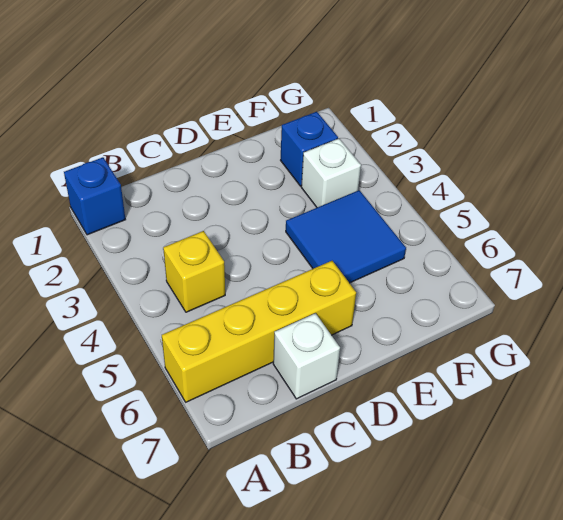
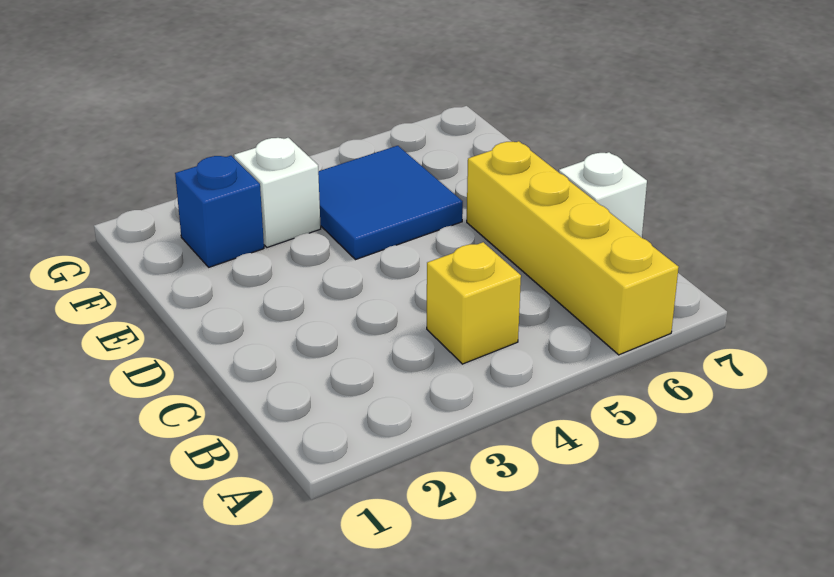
blue brick A1 level 1 -> none

